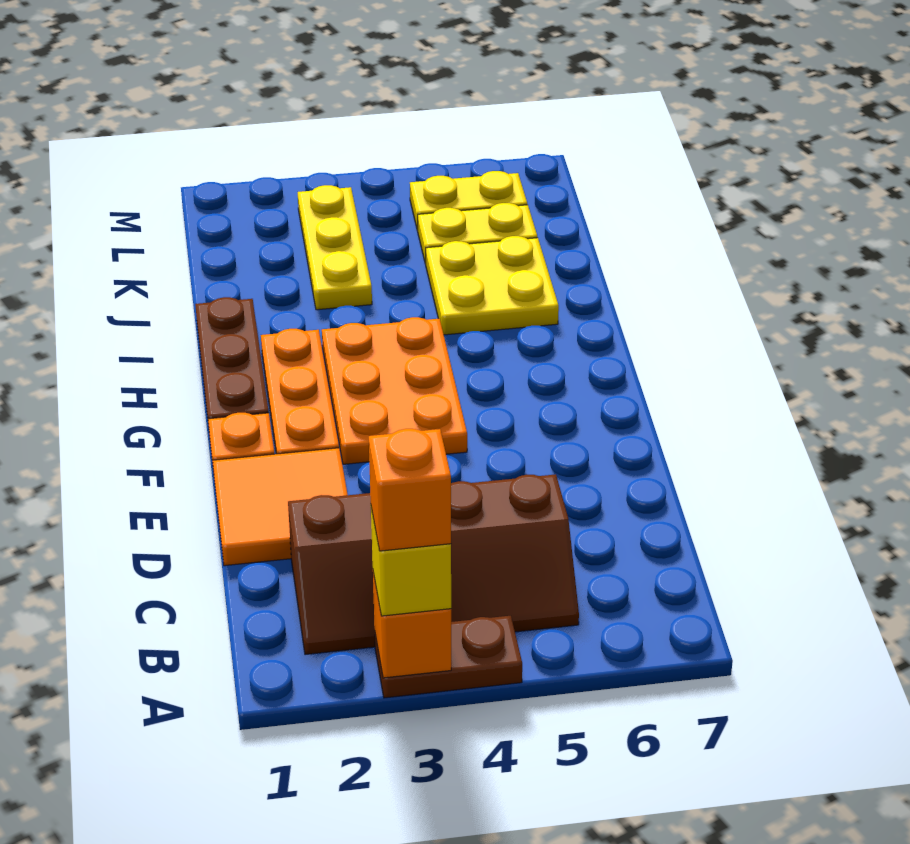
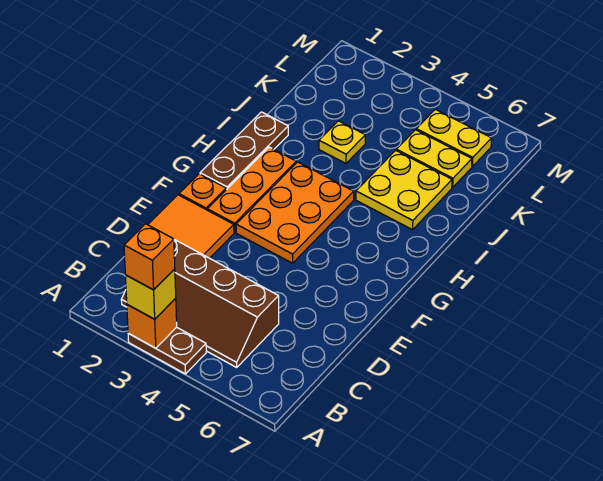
yellow plate J3:L3 level 1 -> yellow plate J3 level 1

